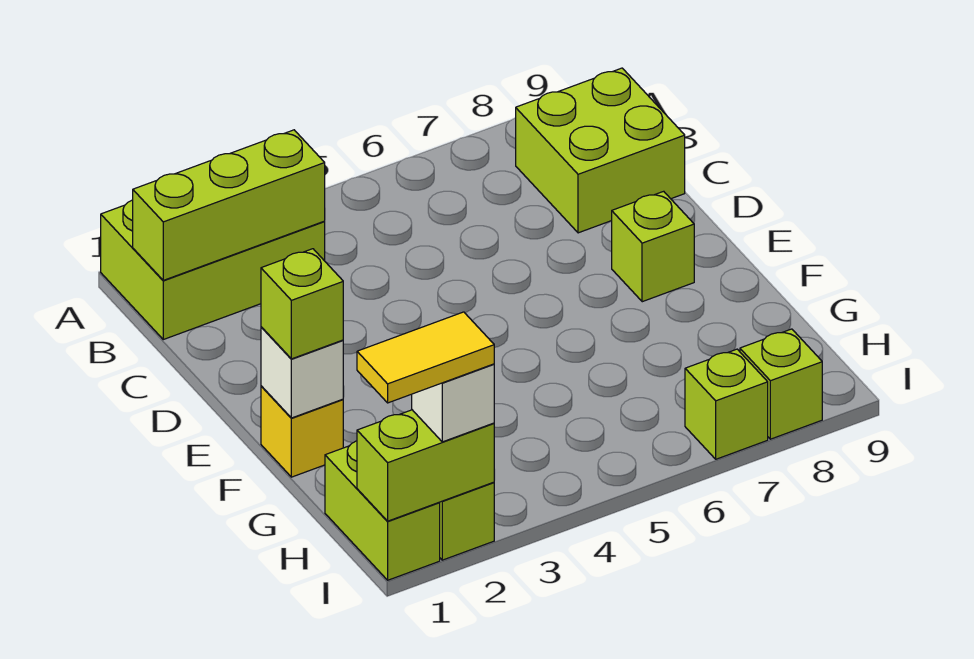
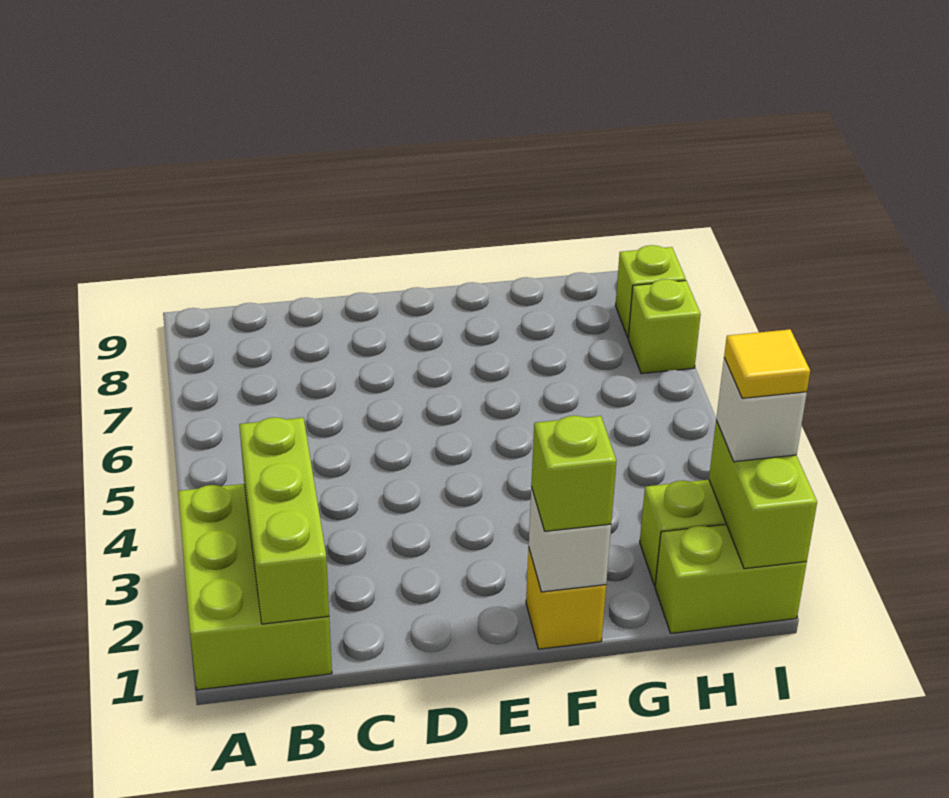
lime brick B8:C9 level 1 -> none
lime brick E8 level 1 -> none
yellow tile I1:I2 level 4 -> yellow tile I2 level 4

